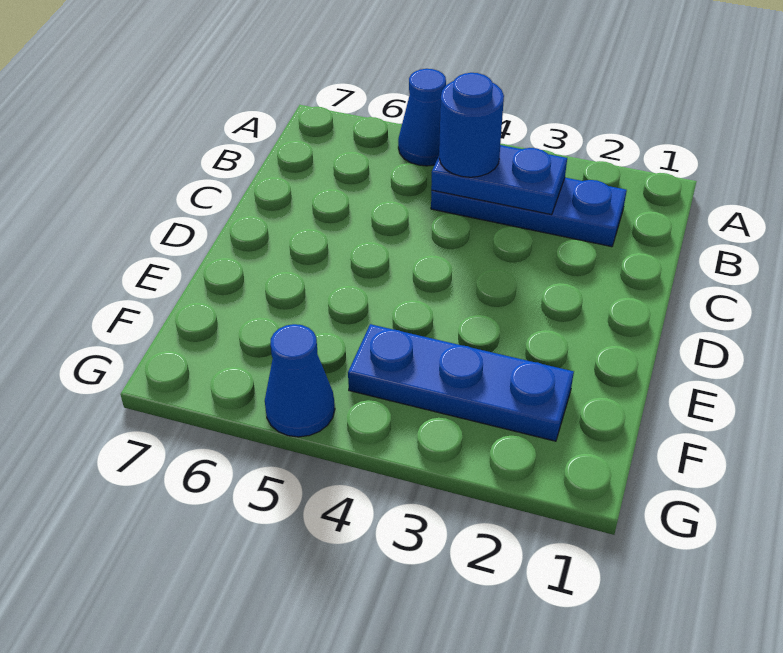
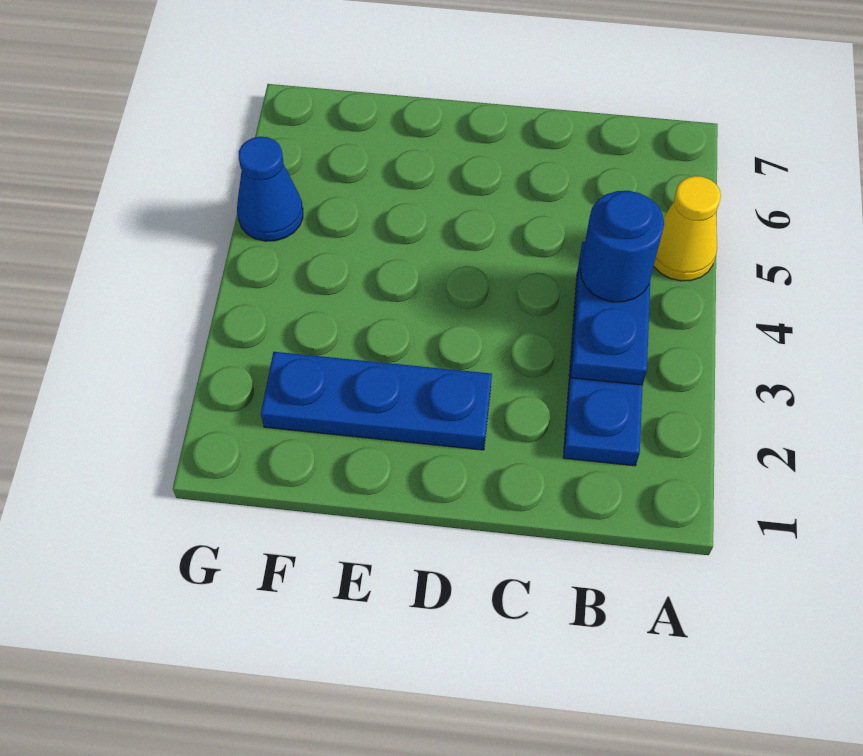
blue cone A5 level 1 -> yellow cone A5 level 1
blue plate F2:F4 level 1 -> blue plate D2:F2 level 1

